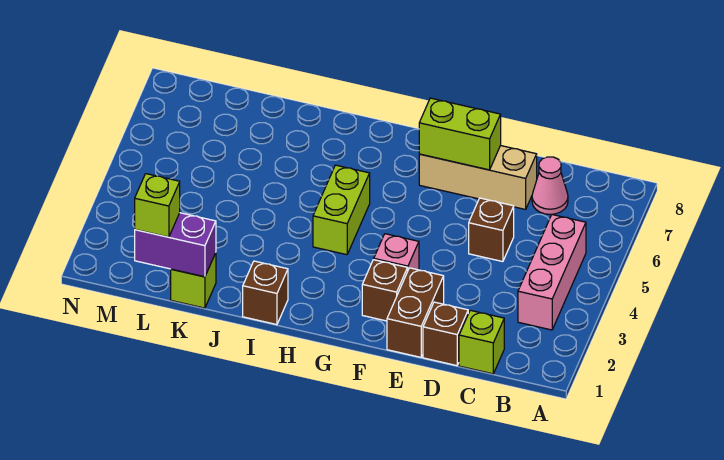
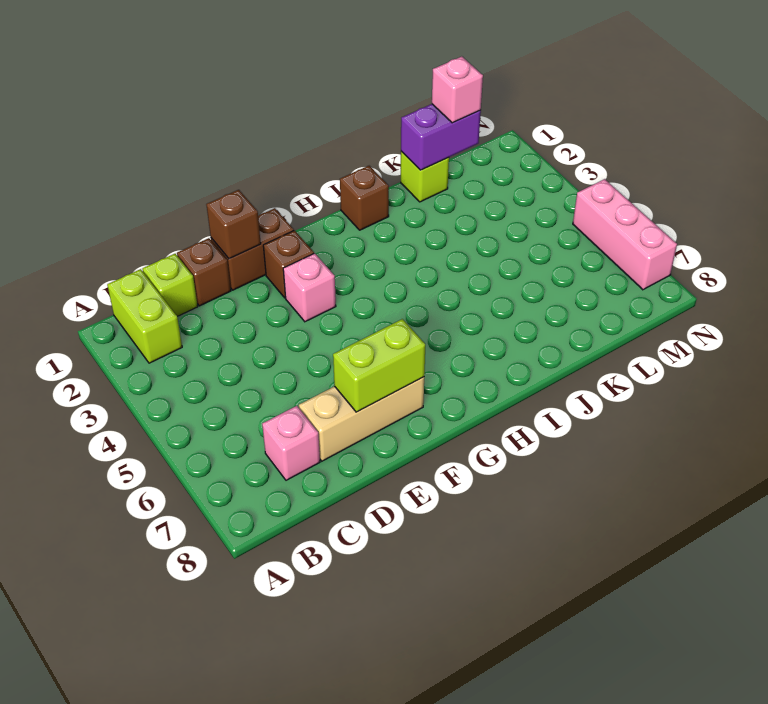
pink brick B3:B5 level 1 -> pink brick N5:N7 level 1
pink cone C7 level 1 -> pink brick C7 level 1
brown brick D5 level 1 -> brown brick E1 level 2
brown brick E1:E2 level 1 -> brown brick E1:F1 level 1
lime brick H4:H5 level 1 -> lime brick B1:B2 level 1
lime brick L1 level 3 -> pink brick L1 level 3

